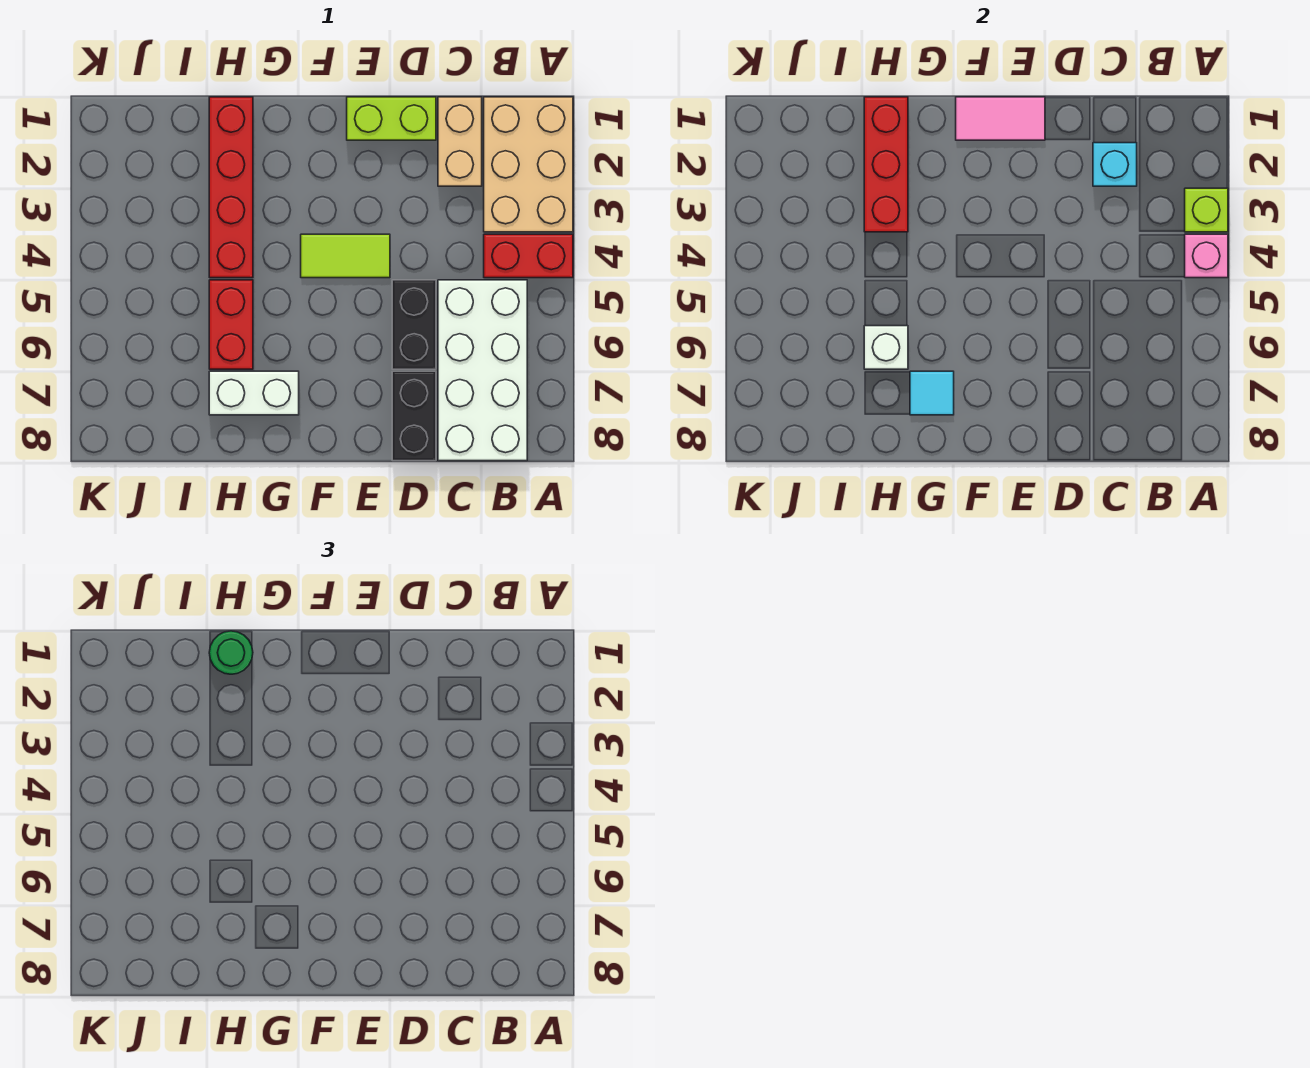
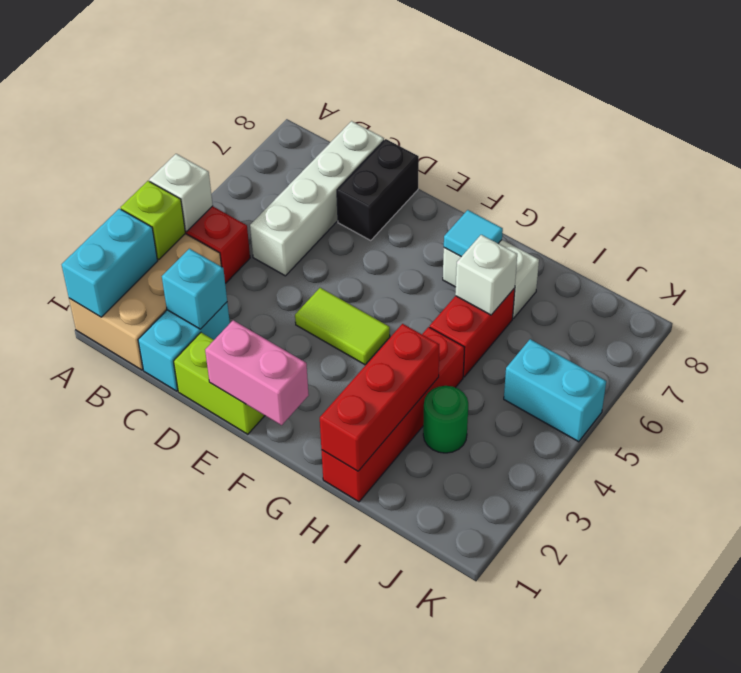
none -> cyan brick A1:A2 level 2
pink brick A4 level 2 -> white brick A4 level 2
white brick B5:C8 level 1 -> white brick C5:C8 level 1
tan brick C1:C2 level 1 -> cyan brick C1:C2 level 1
black brick D5:D6 level 1 -> none
pink tile E1:F1 level 2 -> pink brick E1:F1 level 2
green round brick H1 level 3 -> green round brick I3 level 1
none -> cyan brick J5:K5 level 1

